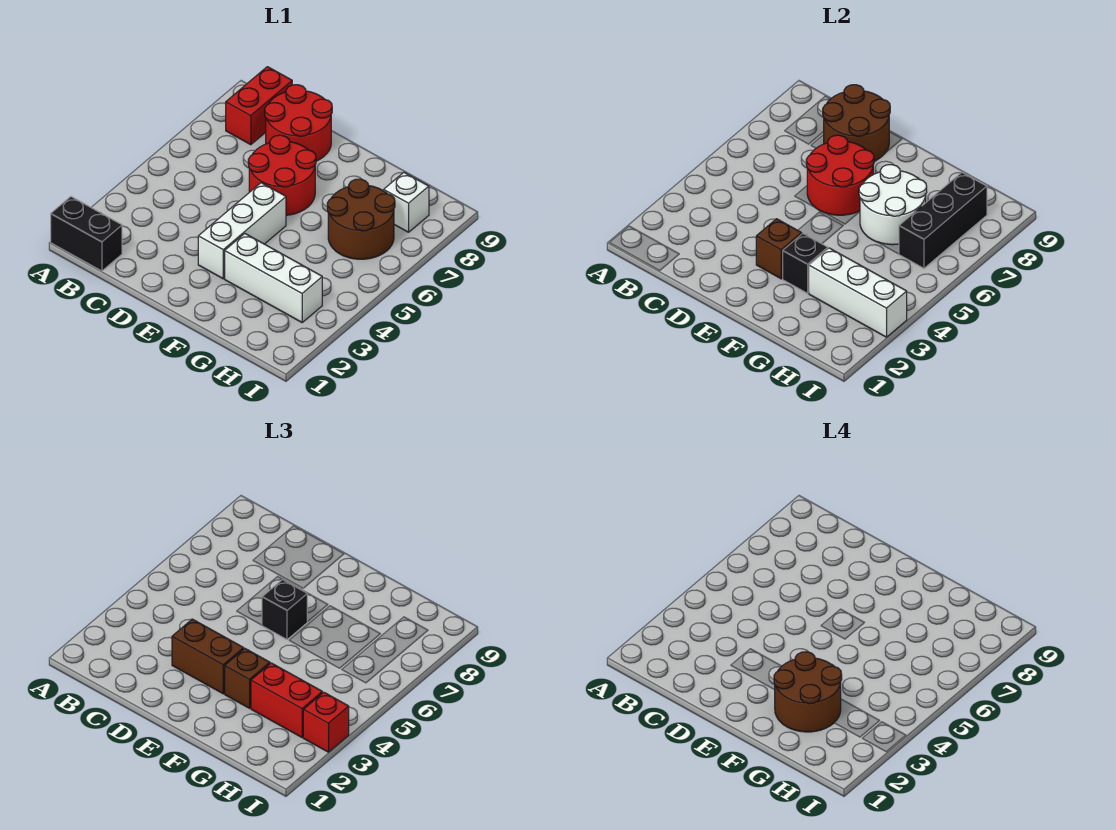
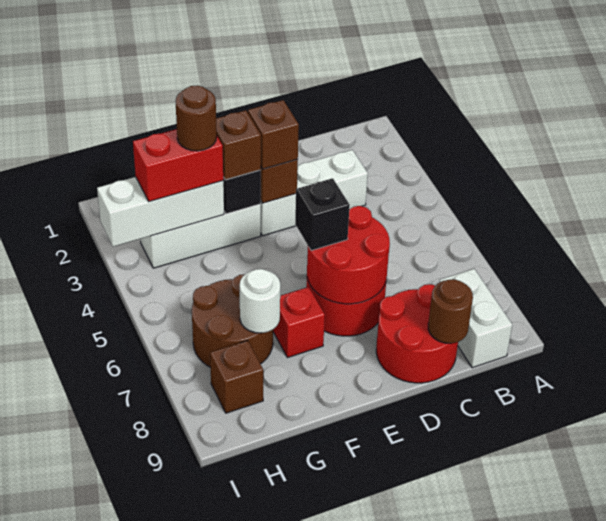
black brick A1:B1 level 1 -> none
red brick B8:B9 level 1 -> white brick B8:B9 level 1
brown round brick C8:D9 level 2 -> brown round brick C9 level 2
brown brick D3:E3 level 3 -> brown brick E3 level 3
white brick E3:E5 level 1 -> white brick C3:E3 level 1
brown round brick F2:G3 level 4 -> brown round brick G3 level 4
white round brick F6:G7 level 2 -> white round brick G7 level 2
black brick H6:H8 level 2 -> none
white brick H8 level 1 -> brown brick H8 level 1
red brick I3 level 3 -> red brick F7 level 1

